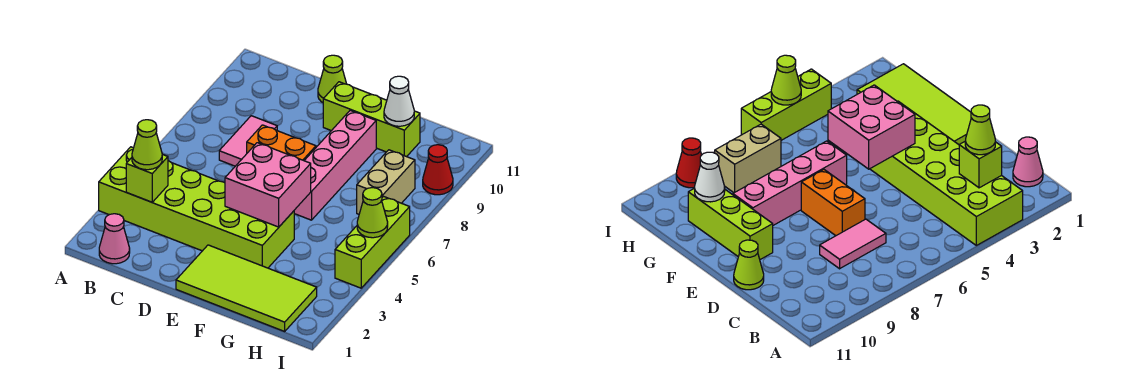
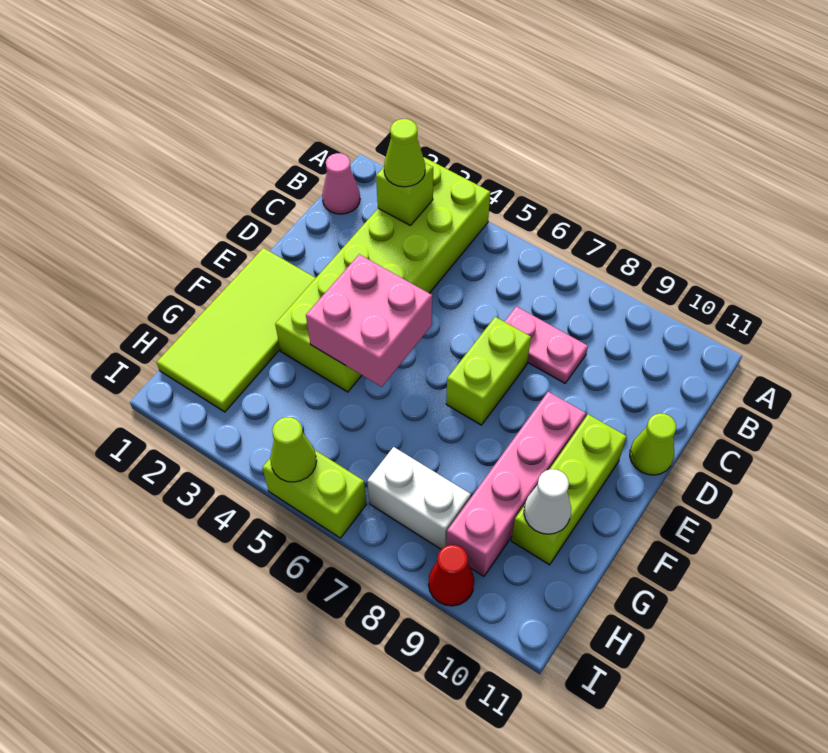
pink tile C7:C8 level 1 -> pink plate C7:C8 level 1
orange brick D7:E7 level 1 -> lime brick D7:E7 level 1
pink brick F6:F9 level 1 -> pink brick E9:H9 level 1
tan brick H7:H8 level 1 -> white brick H7:H8 level 1
lime brick I4:I6 level 1 -> lime brick I5:I6 level 1

